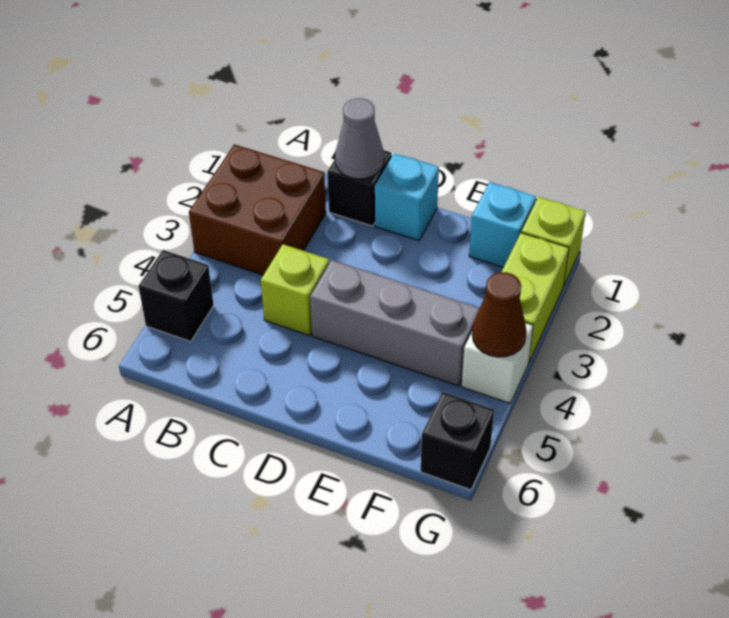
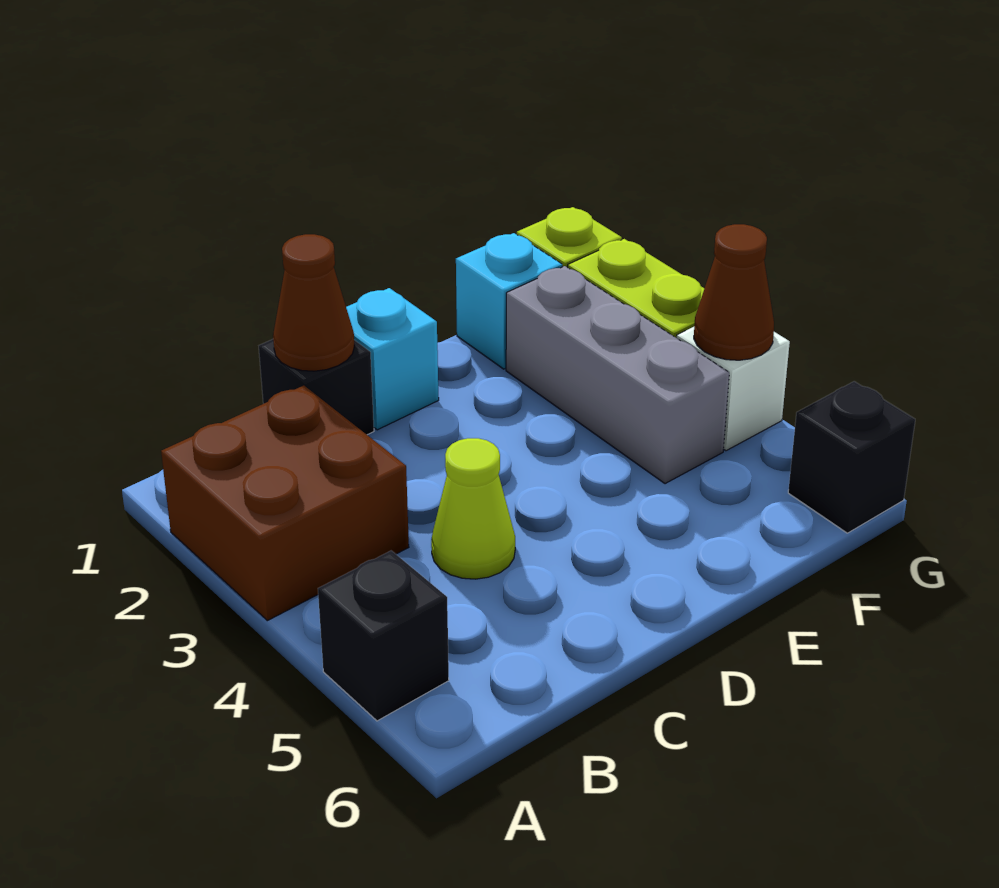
grey cone C1 level 2 -> brown cone C1 level 2
lime brick C4 level 1 -> lime cone C4 level 1
grey brick D4:F4 level 1 -> grey brick F2:F4 level 1

